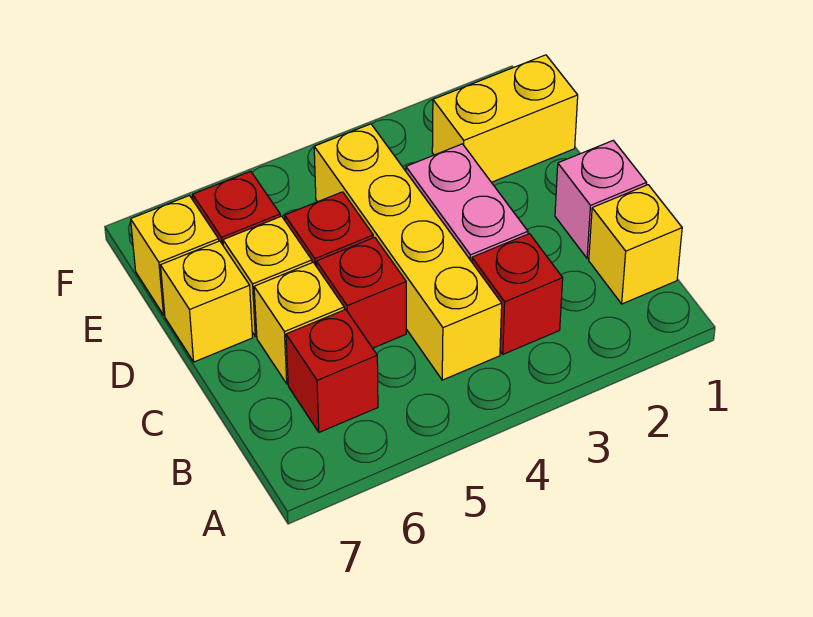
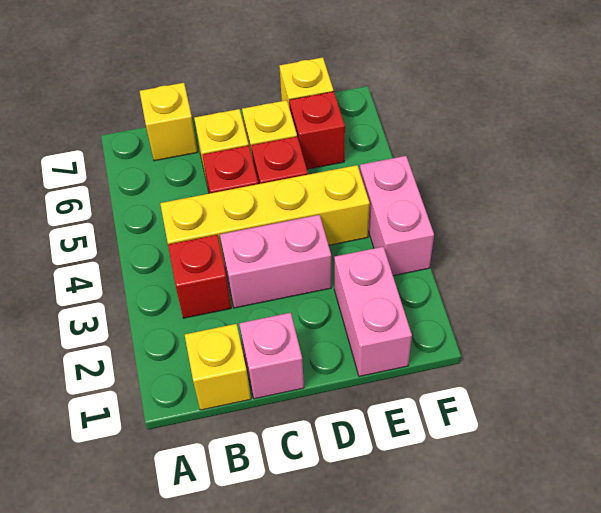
red brick B6 level 1 -> none
yellow brick D7 level 1 -> yellow brick B7 level 1
yellow brick E1:E2 level 1 -> pink brick E1:E2 level 1
none -> pink brick F3:F4 level 1

